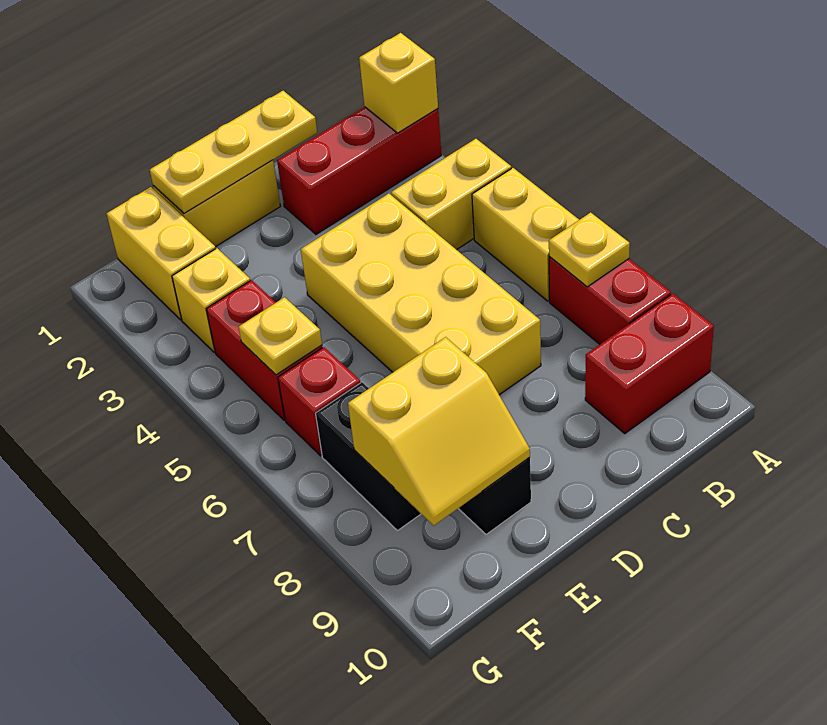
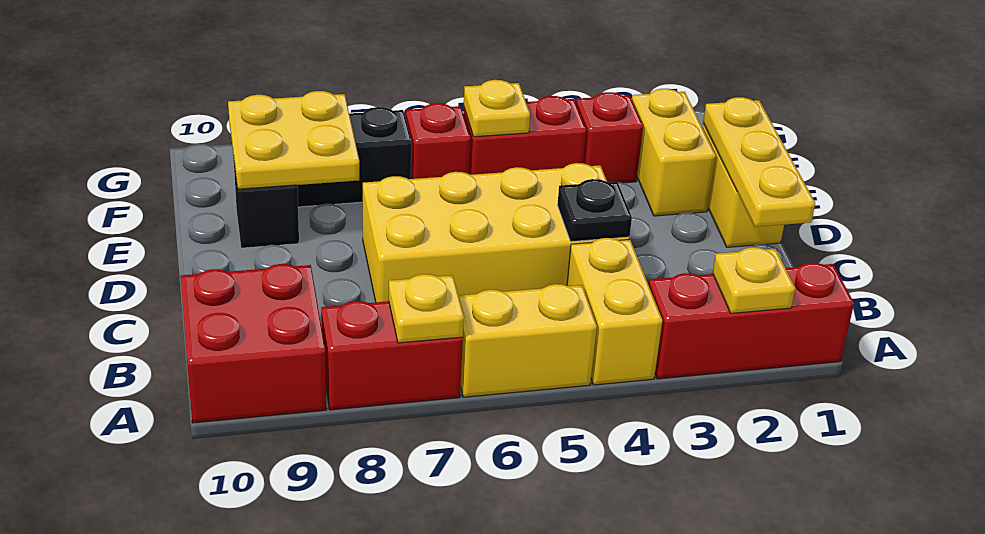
red brick A2:C2 level 1 -> red brick A1:A3 level 1
yellow brick A2 level 2 -> yellow plate A2 level 2
red brick A9:B9 level 1 -> red brick A9:B10 level 1
none -> black plate C4 level 2
yellow slope E8:F9 level 2 top 8 -> yellow plate E8:F9 level 2
yellow brick F1:F2 level 1 -> yellow brick E2:F2 level 1
yellow brick F3 level 1 -> red brick F3 level 1

